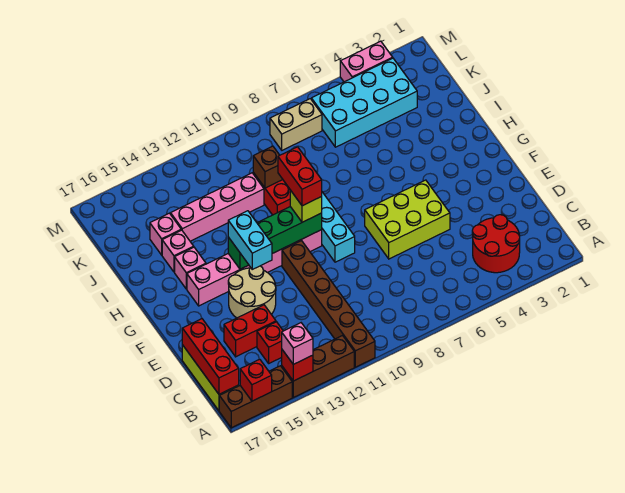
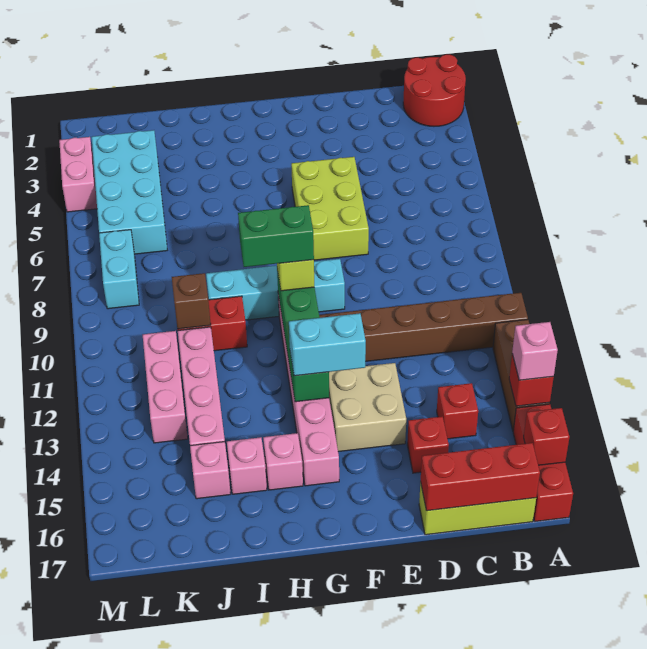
brown brick A15:A17 level 1 -> red brick A15:A17 level 1
red round brick B3:C4 level 1 -> red round brick A1:B2 level 1
red brick D14:D15 level 1 -> red brick D15 level 1
tan round brick E13:F14 level 1 -> tan brick E13:F14 level 1
red brick G10:H10 level 4 -> green brick G10:H10 level 4
none -> pink brick K11:K13 level 1
tan brick L7:L8 level 1 -> cyan brick L7:L8 level 1

